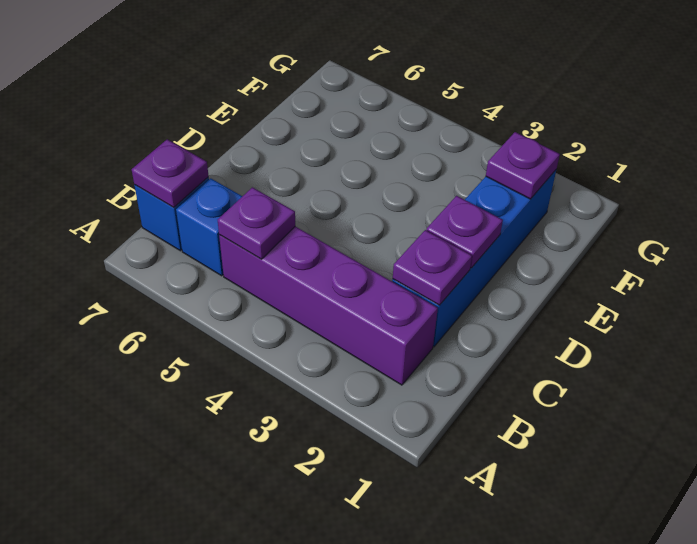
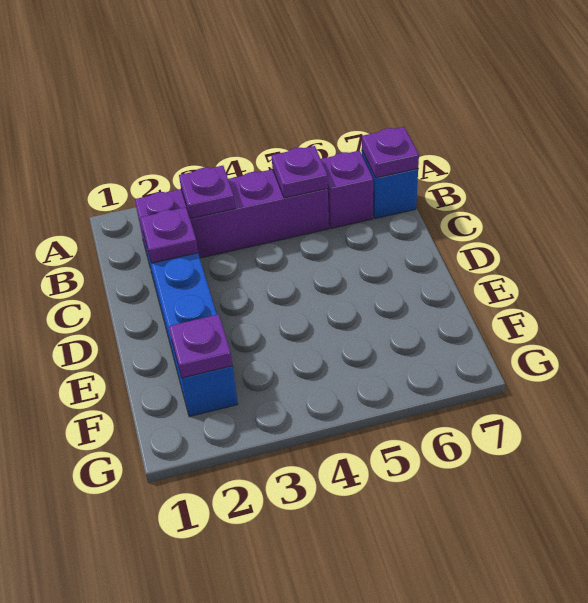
blue brick B6 level 1 -> purple brick B6 level 1
purple plate D2 level 2 -> purple plate B3 level 2

